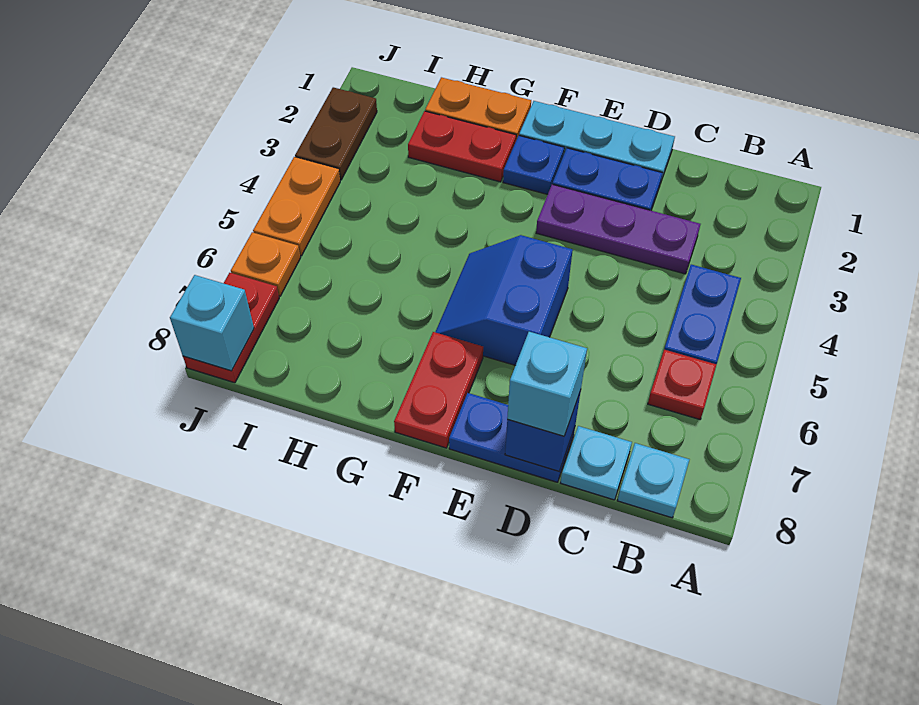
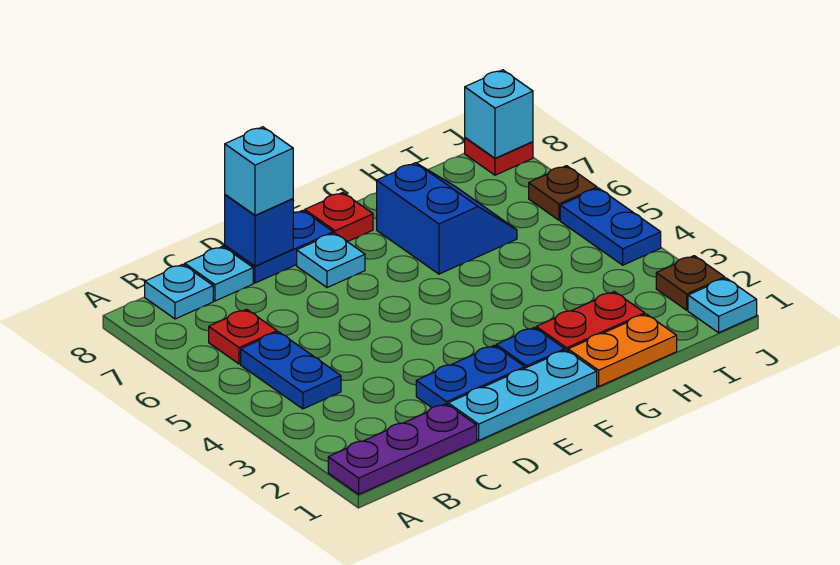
purple plate C3:E3 level 1 -> purple plate A1:C1 level 1
blue slope E5:F6 level 1 top E -> blue slope G6:H7 level 1 top G
none -> cyan plate E7 level 1
red plate F7:F8 level 1 -> red plate F8 level 1
none -> cyan plate J1 level 1
brown plate J2:J3 level 1 -> brown plate J2 level 1
orange plate J4:J5 level 1 -> blue plate J4:J5 level 1
orange plate J6 level 1 -> brown plate J6 level 1
red plate J7:J8 level 1 -> red plate J8 level 1

